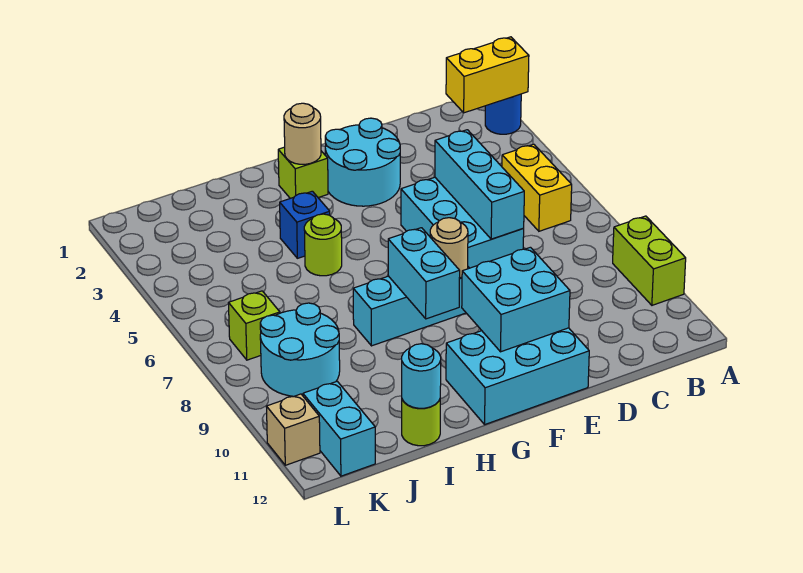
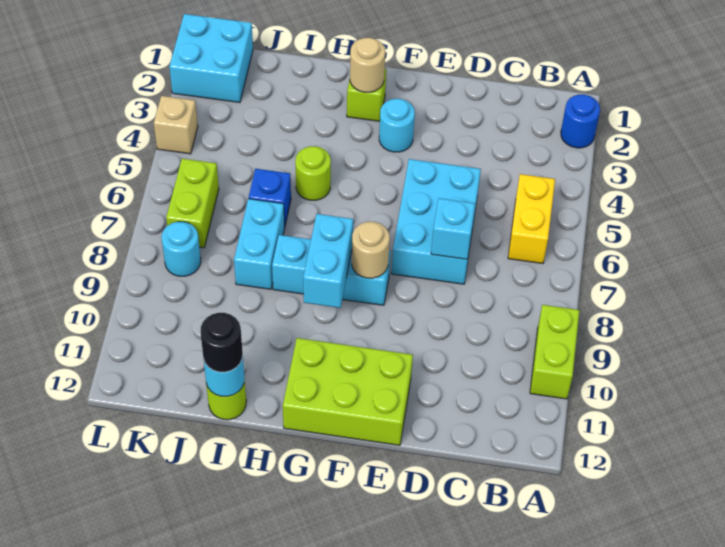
yellow brick A2:B2 level 2 -> none
cyan brick D5:D7 level 2 -> cyan brick D7 level 2
cyan round brick E2:F3 level 1 -> cyan round brick F3 level 1
cyan brick E10:F11 level 2 -> cyan brick K1:L2 level 1
cyan brick E11:G12 level 1 -> lime brick E11:G12 level 1
blue brick H4 level 1 -> blue brick I6 level 1
none -> black round brick I12 level 3
cyan round brick J8:K9 level 1 -> cyan round brick K8 level 1
lime brick K7 level 1 -> lime brick K6:K7 level 1
cyan brick K11:K12 level 1 -> cyan brick I7:I8 level 1
tan brick L11 level 1 -> tan brick L4 level 1

